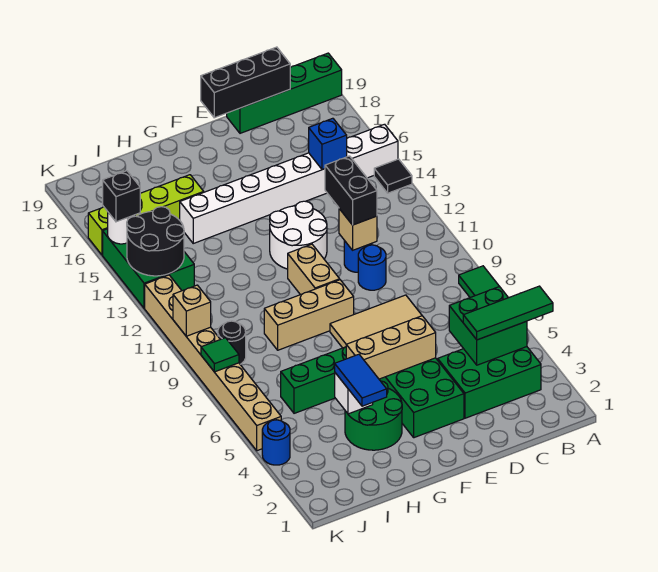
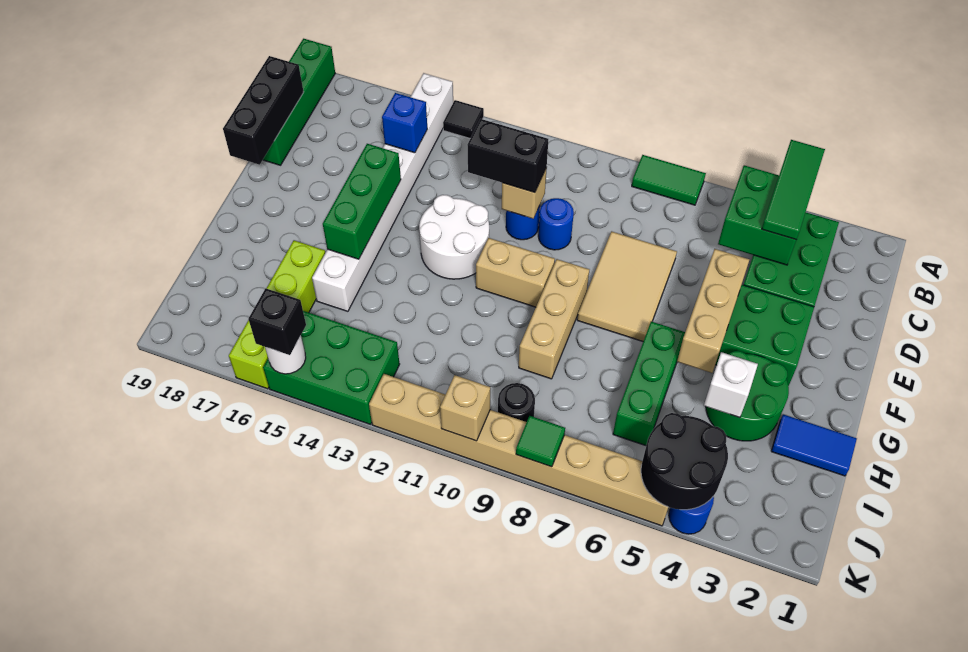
none -> green brick E15:G15 level 2
blue tile H3:H4 level 3 -> blue tile H1:H2 level 1
black round brick J13:K14 level 2 -> black round brick J4:K5 level 2

